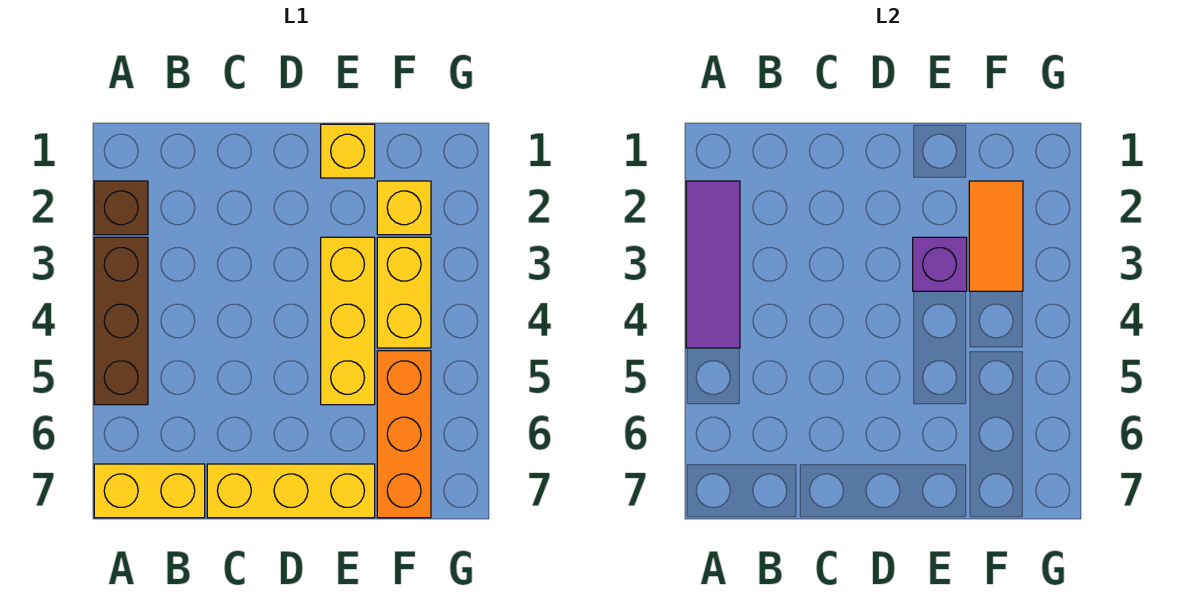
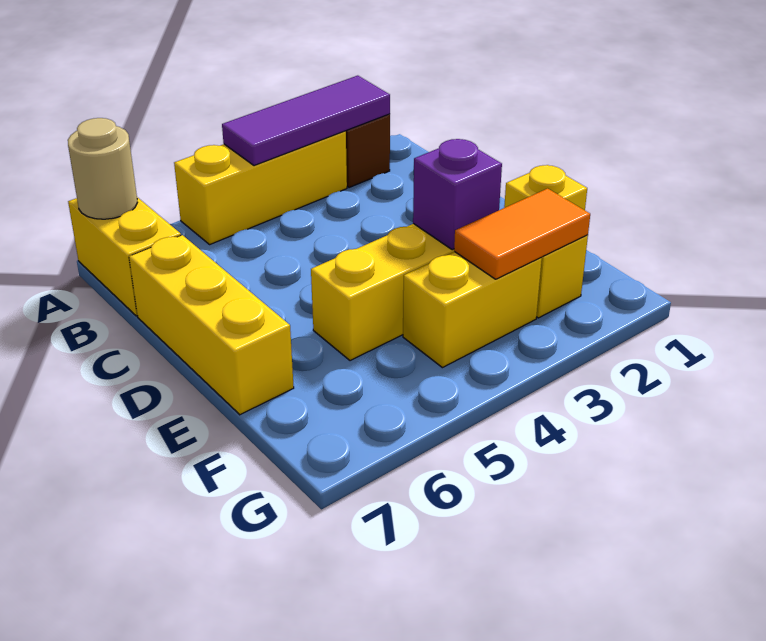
brown brick A3:A5 level 1 -> yellow brick A3:A5 level 1
none -> tan round brick A7 level 2
orange brick F5:F7 level 1 -> none

